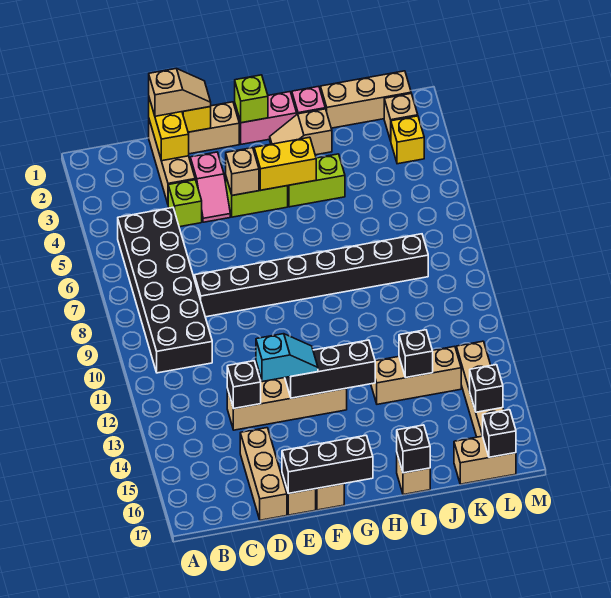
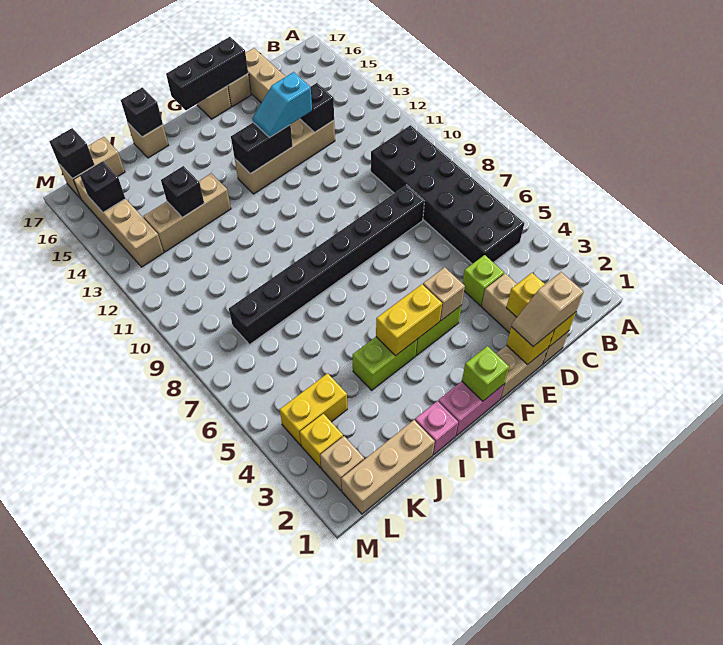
pink slope E3:E4 level 1 top 3 -> none
black brick F13:H13 level 2 -> black brick F13:G13 level 2
tan slope H2:I2 level 1 top I -> none
none -> yellow brick K4:L4 level 1

